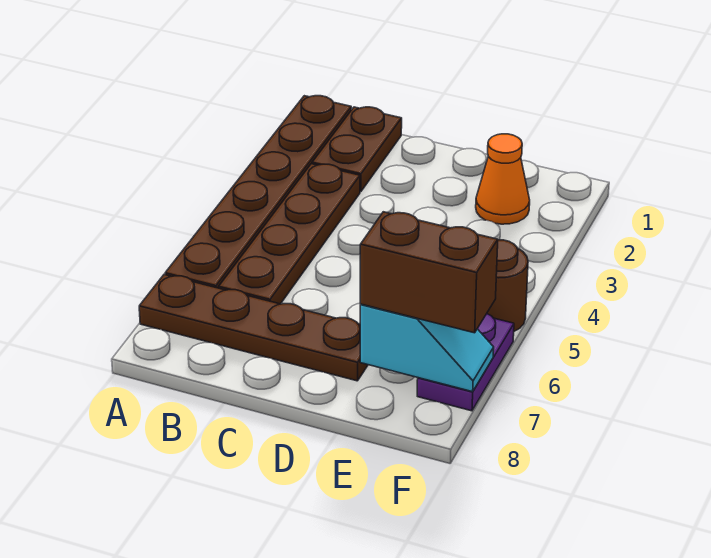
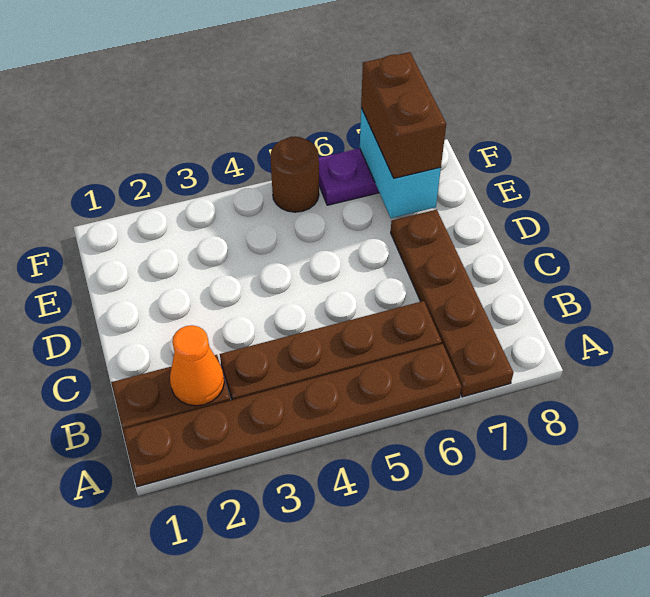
orange cone E2 level 1 -> orange cone B2 level 2
cyan slope E7:F7 level 2 top E -> cyan brick E7:F7 level 2

